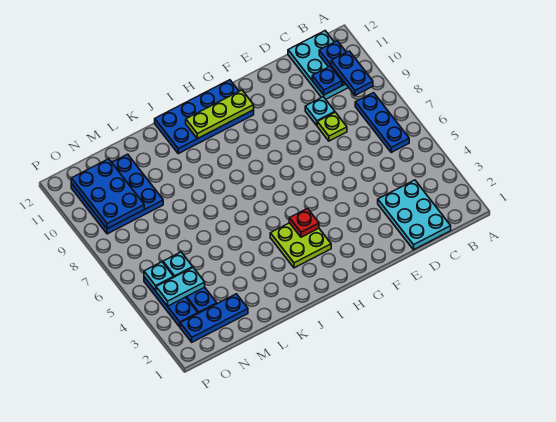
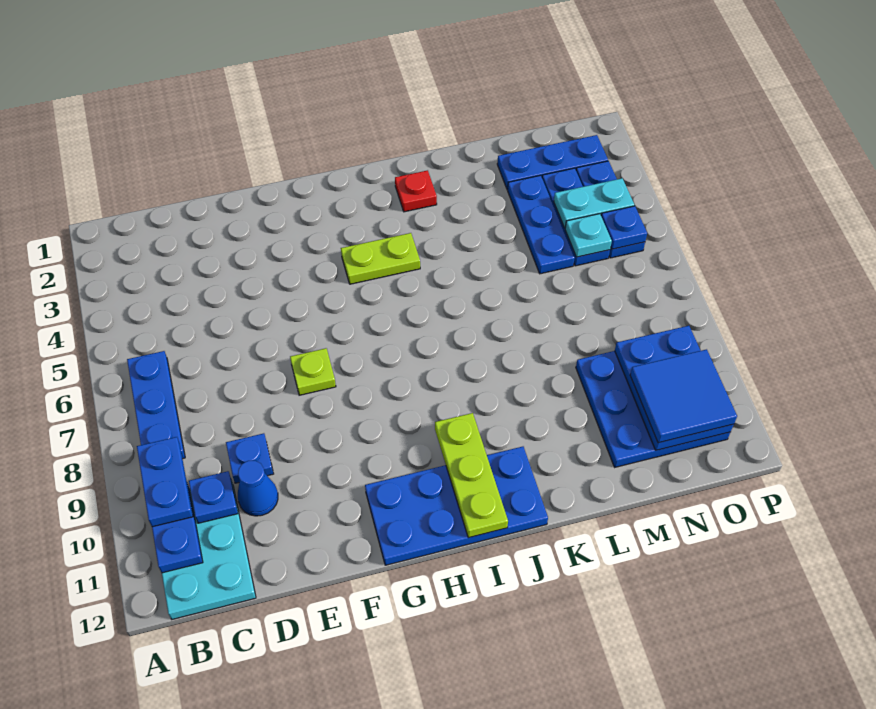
cyan plate C1:D3 level 1 -> none
lime plate D8 level 1 -> lime plate F7 level 1
cyan plate D9 level 1 -> blue plate D9 level 1
none -> blue cone D10 level 1
lime plate G11:I11 level 2 -> lime plate I10:I12 level 2
lime plate H3:I4 level 1 -> lime plate H4:I4 level 1
red plate H4 level 2 -> red plate J2 level 1
none -> blue plate M3:M5 level 1
none -> blue tile N10:O11 level 3
cyan plate O5 level 2 -> blue plate O5 level 2

